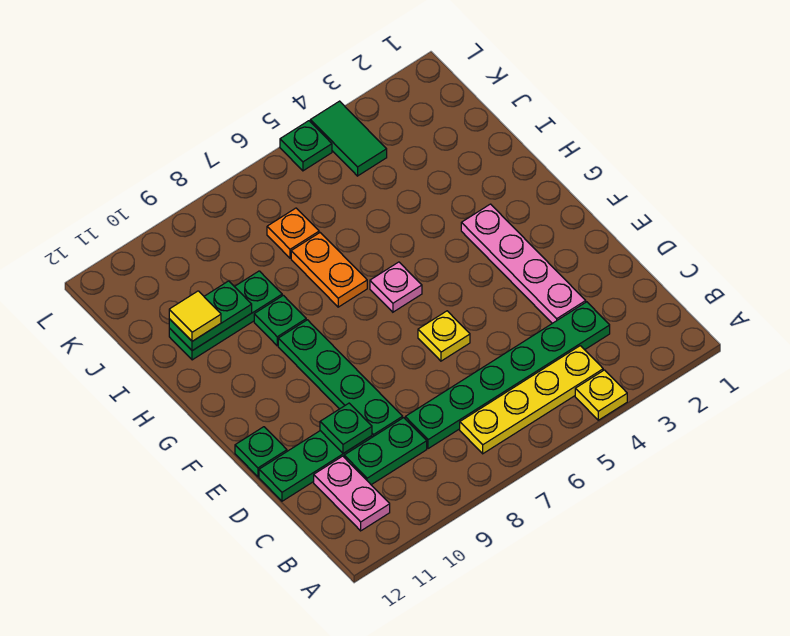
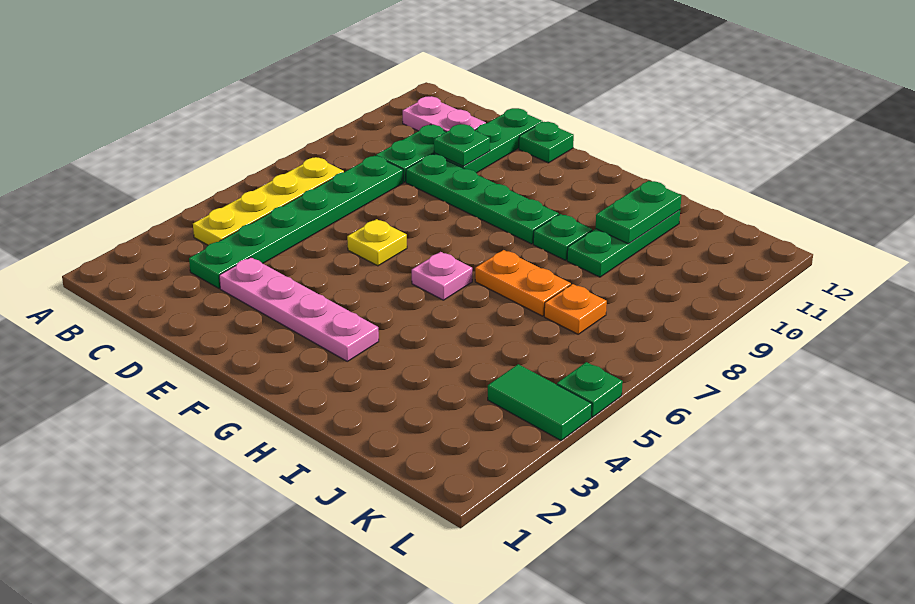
yellow plate A4 level 1 -> none
yellow tile I11 level 3 -> none

